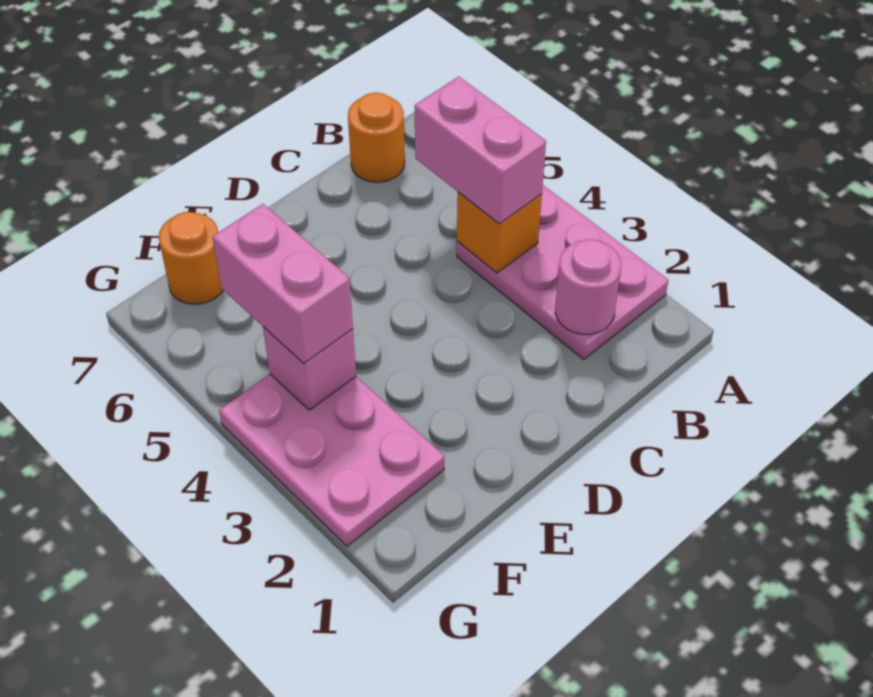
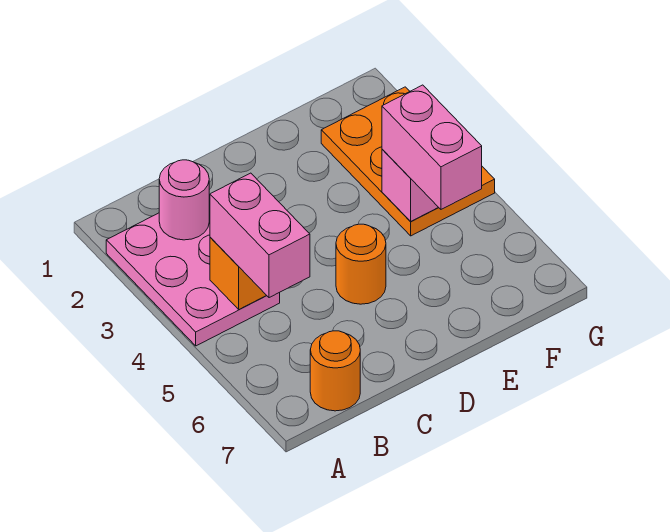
pink plate F2:G4 level 1 -> orange plate F2:G4 level 1
orange round brick F7 level 1 -> orange round brick D5 level 1

